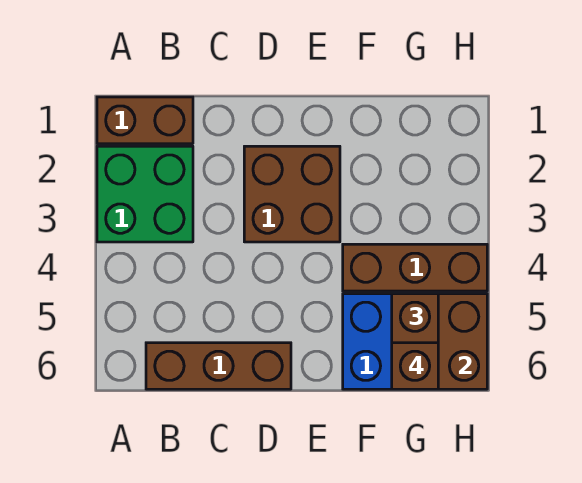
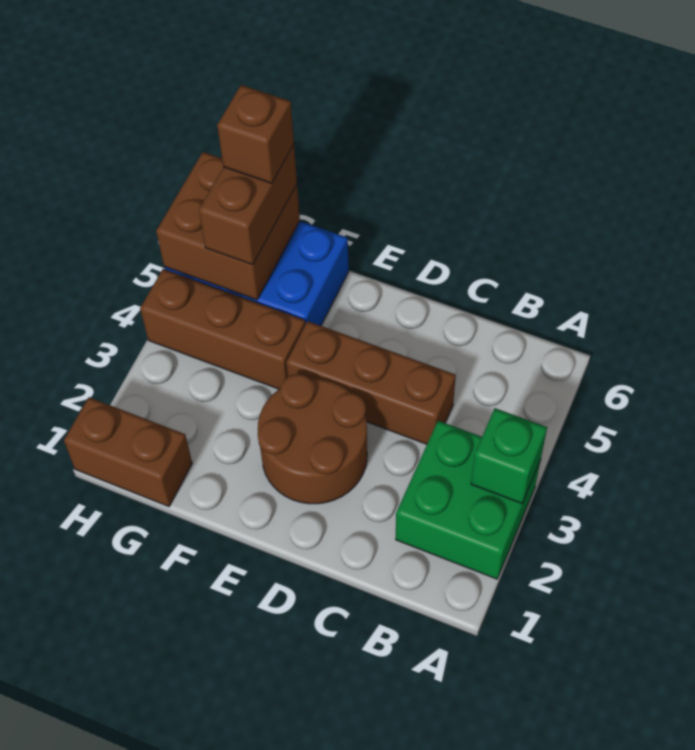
brown brick A1:B1 level 1 -> brown brick G1:H1 level 1
none -> green brick A3 level 2
brown brick B6:D6 level 1 -> brown brick C4:E4 level 1
brown brick D2:E3 level 1 -> brown round brick D2:E3 level 1

